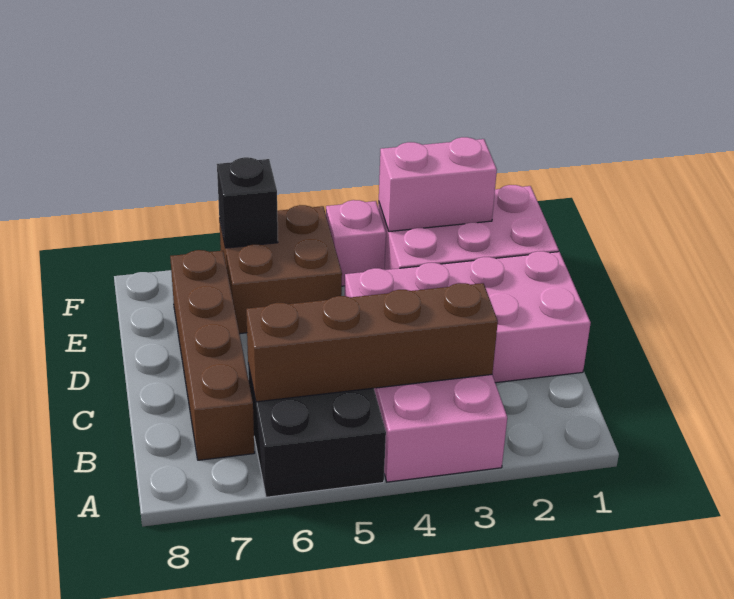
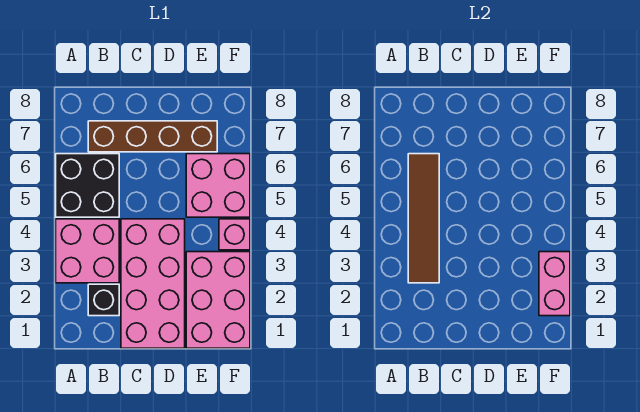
brown brick B3:B6 level 2 -> brown tile B3:B6 level 2
brown brick E5:F6 level 1 -> pink brick E5:F6 level 1
black brick F6 level 2 -> black brick B2 level 1

